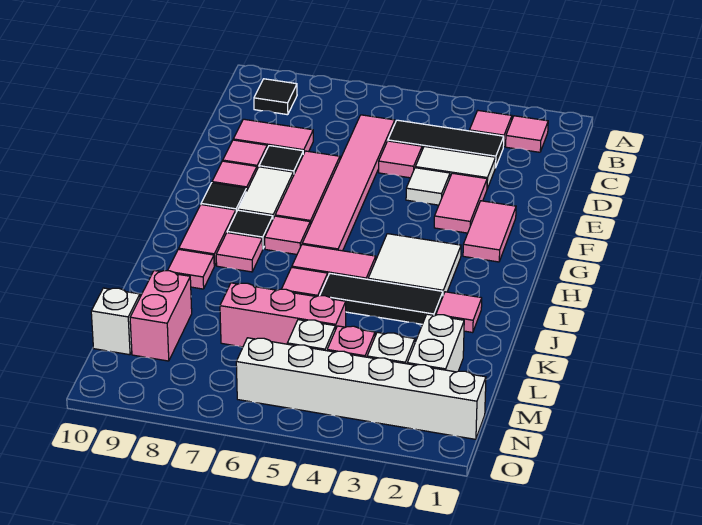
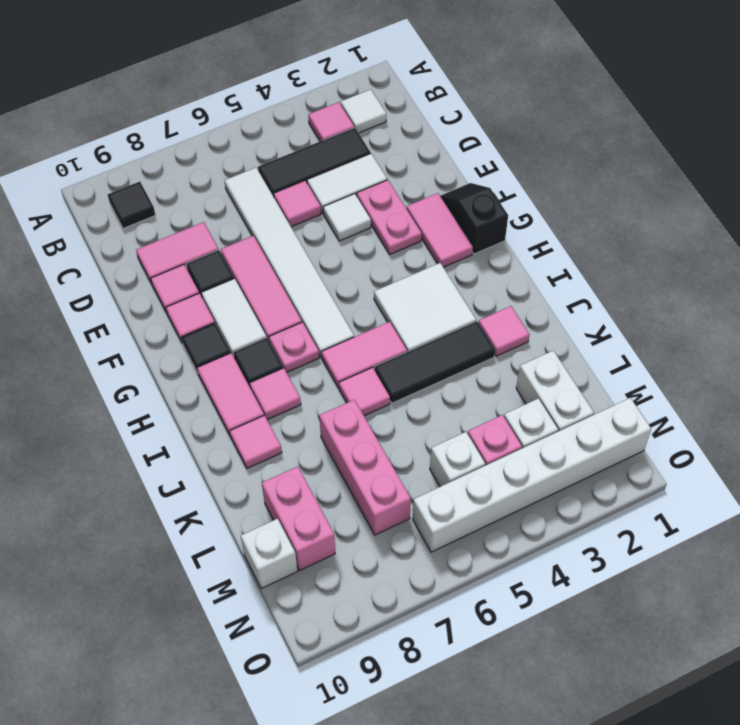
pink tile B2 level 1 -> white tile B2 level 1
pink tile C6:H6 level 1 -> white tile C6:H6 level 1
pink tile E3:F3 level 1 -> pink plate E3:F3 level 1
none -> black slope F1:G1 level 1 top G
pink tile H7 level 1 -> pink plate H7 level 1
pink brick L5:L7 level 1 -> pink brick K7:M7 level 1

